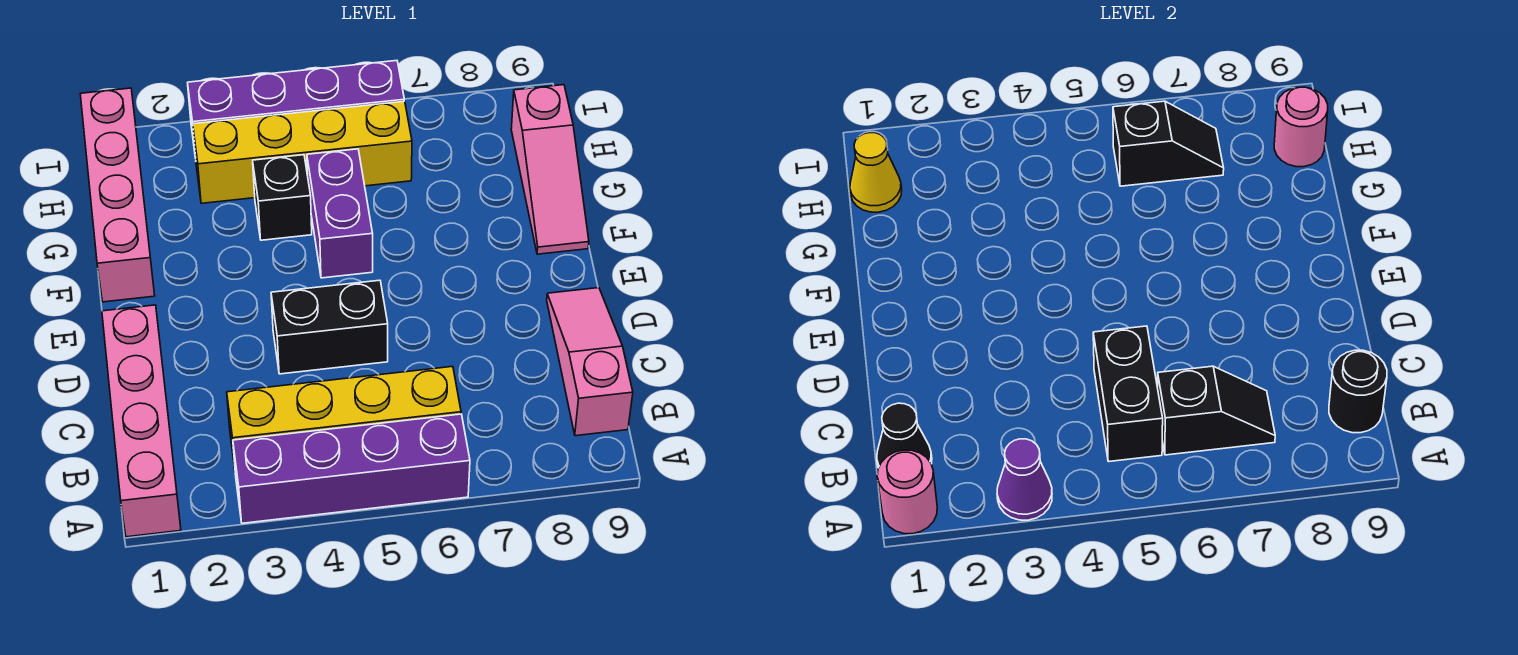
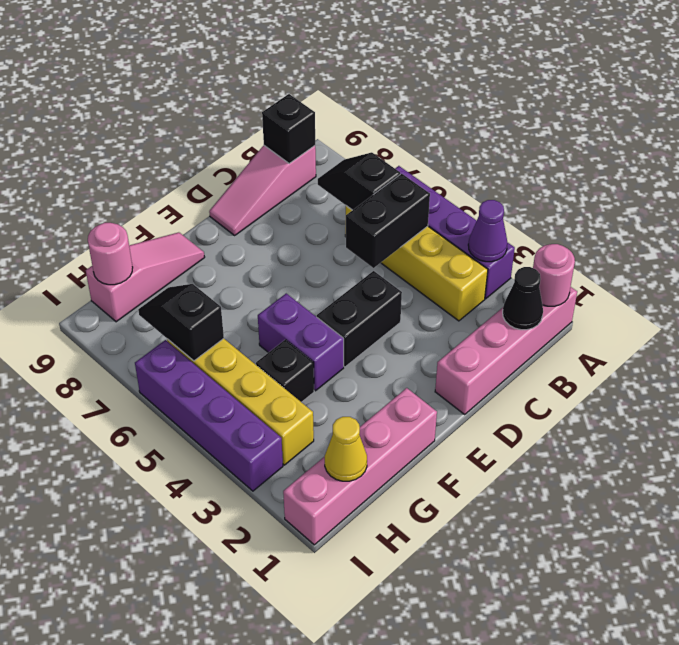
black round brick B9 level 2 -> black brick B9 level 2
black brick D4:D5 level 1 -> black brick D4:E4 level 1
purple brick F5:G5 level 1 -> purple brick F4:F5 level 1

